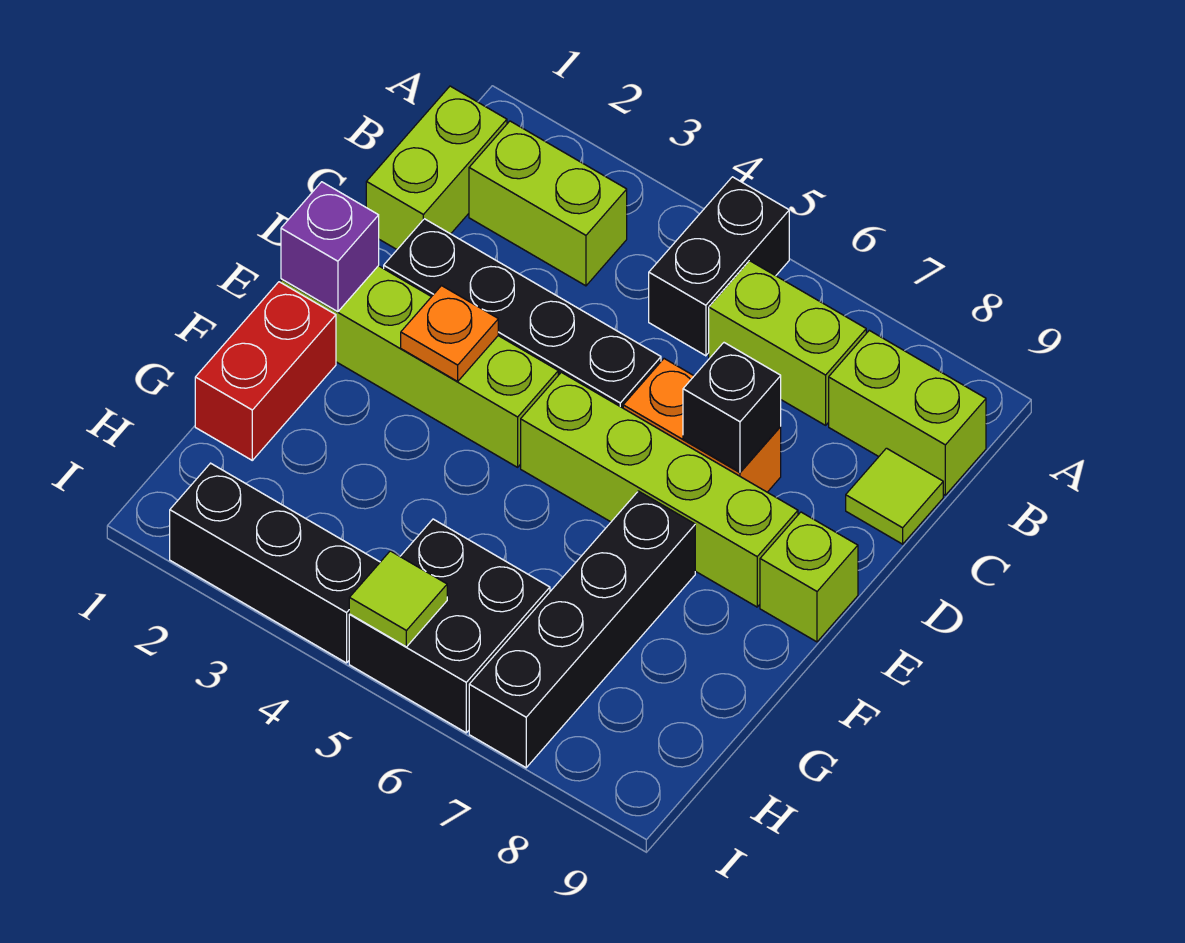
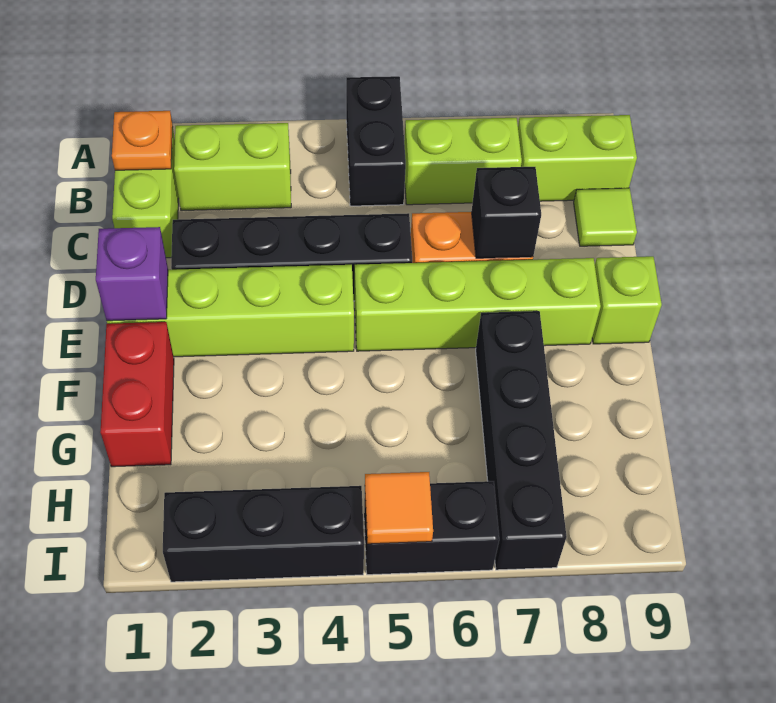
orange plate E3 level 2 -> orange plate B1 level 2
black brick H5:I6 level 1 -> black brick I5:I6 level 1
lime tile I5 level 2 -> orange tile I5 level 2

